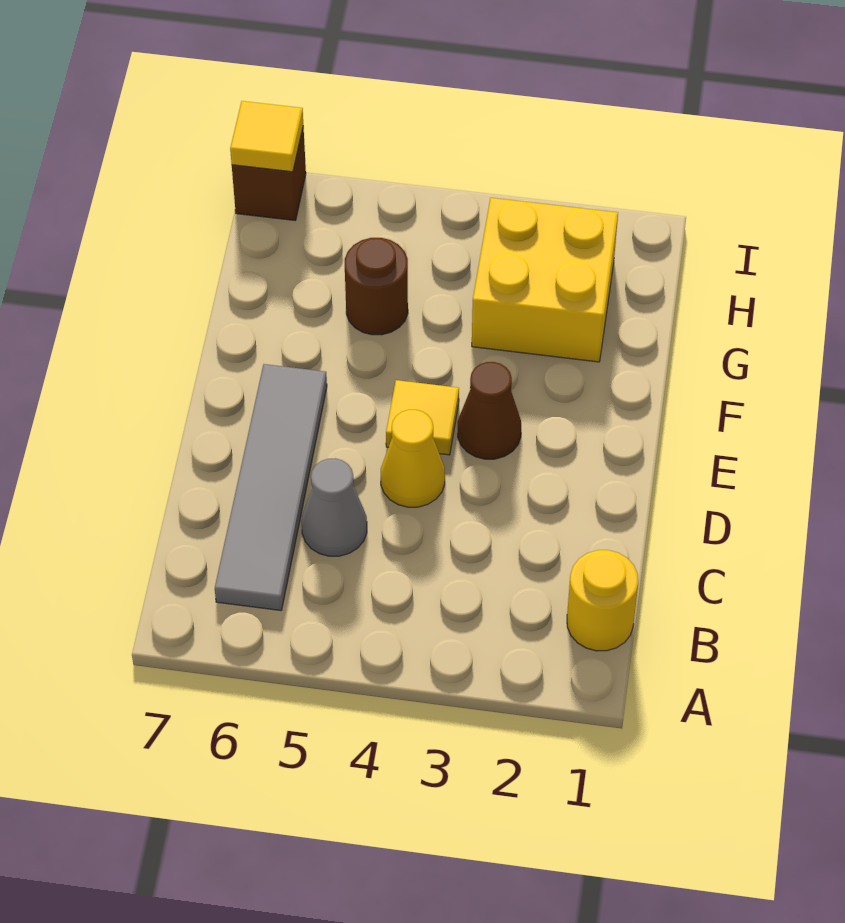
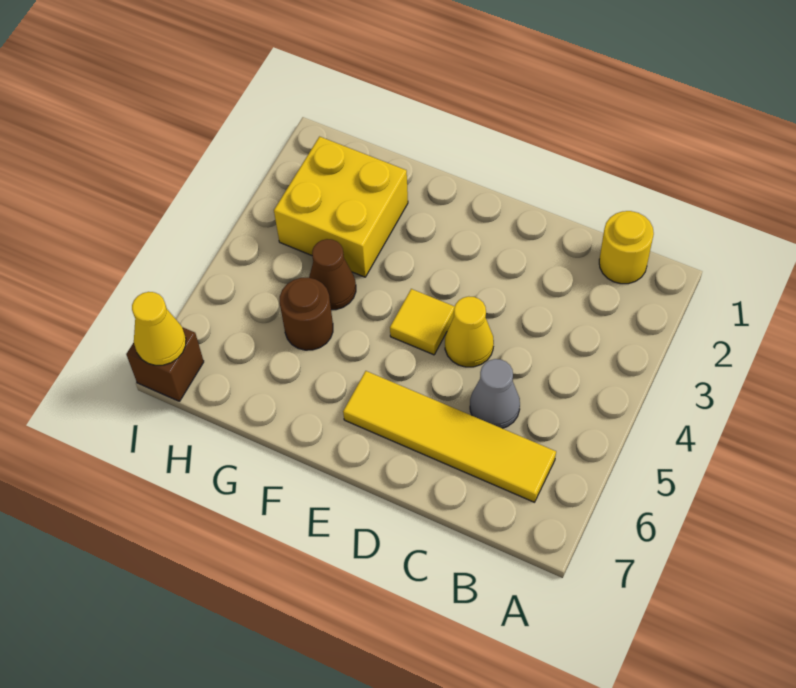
grey tile B6:E6 level 1 -> yellow tile B6:E6 level 1
brown cone E3 level 1 -> brown cone G4 level 1
yellow tile I7 level 2 -> yellow cone I7 level 2

